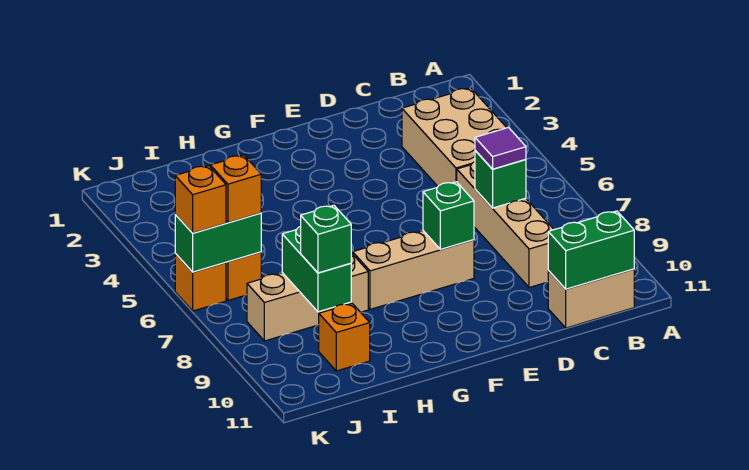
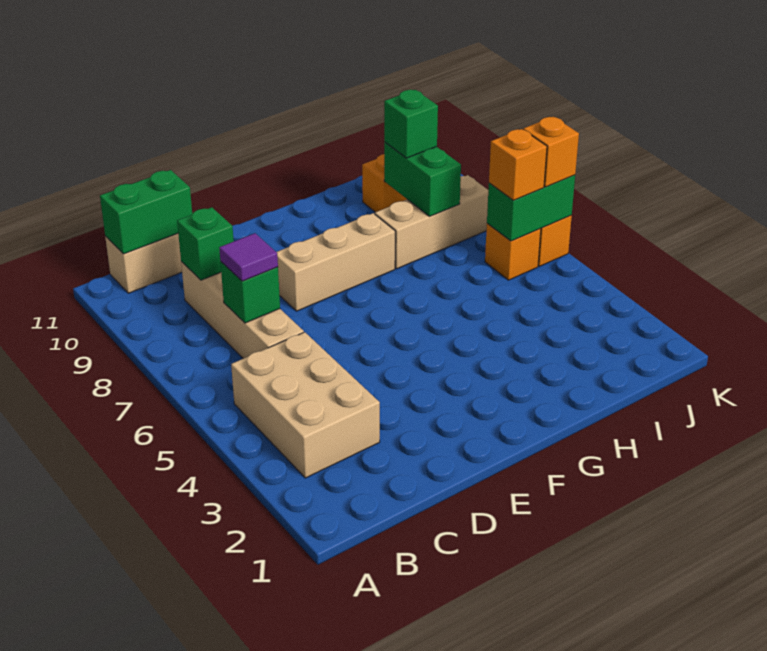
green brick E8 level 2 -> green brick C9 level 2

